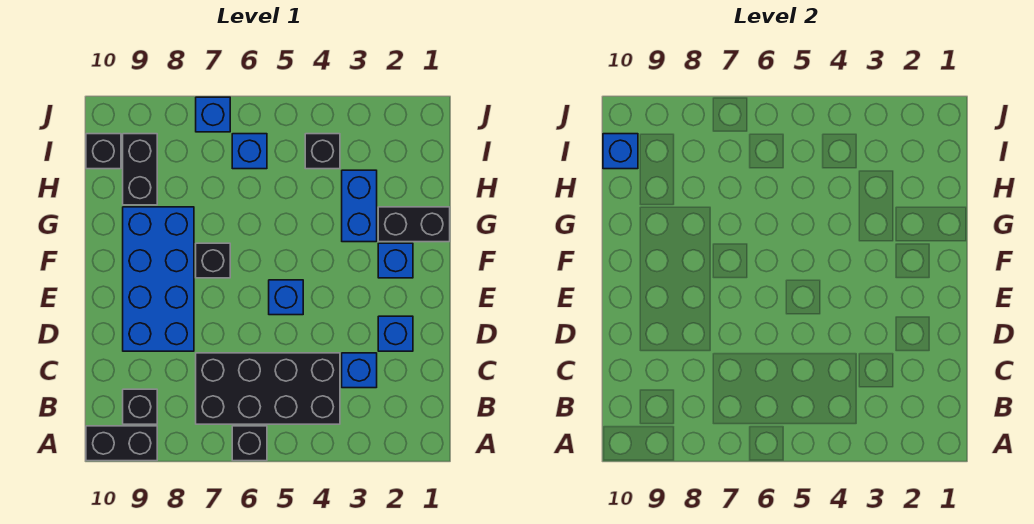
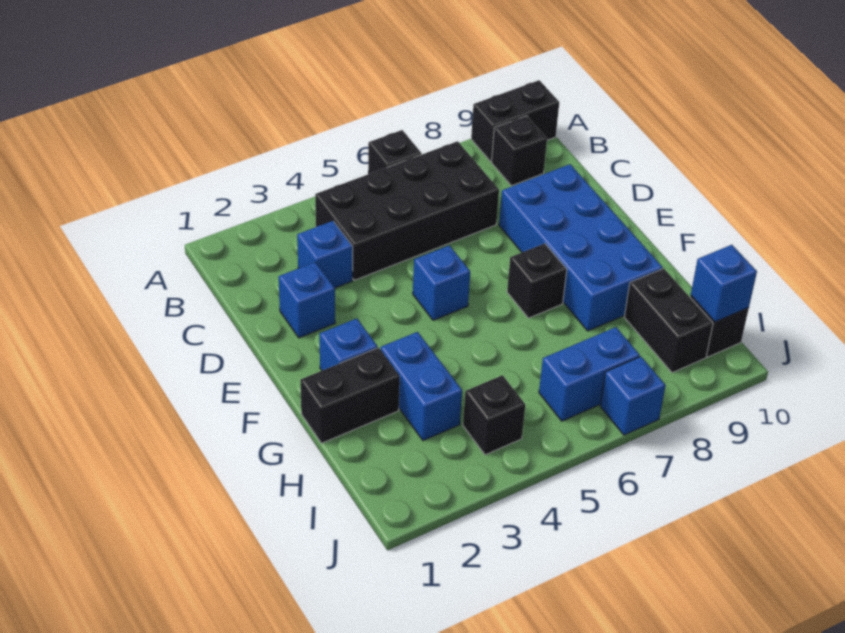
blue brick I6 level 1 -> blue brick I6:I7 level 1

